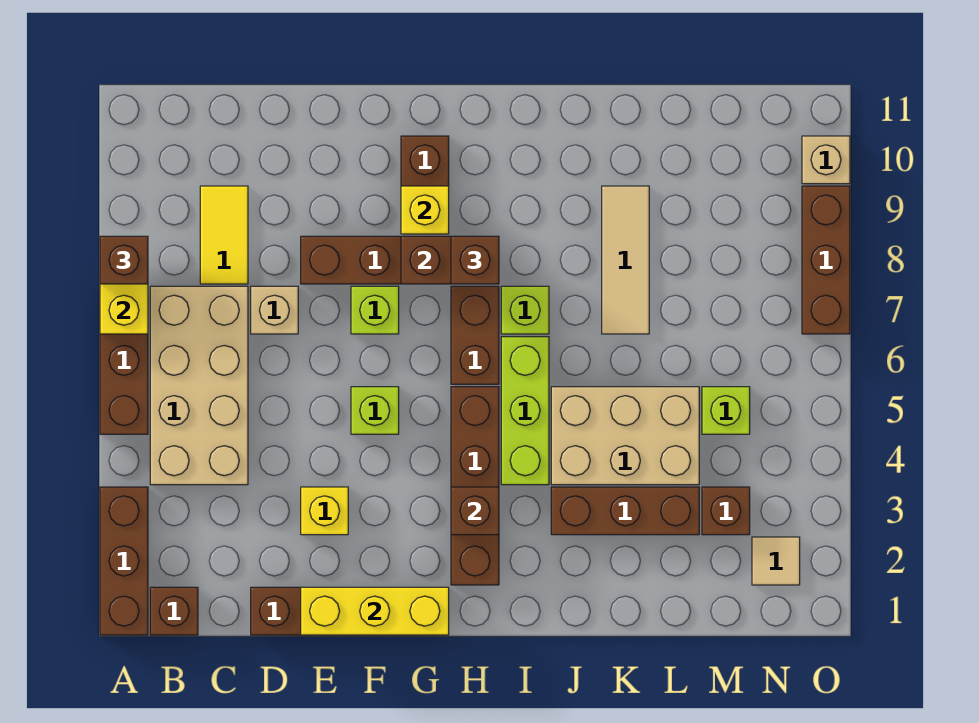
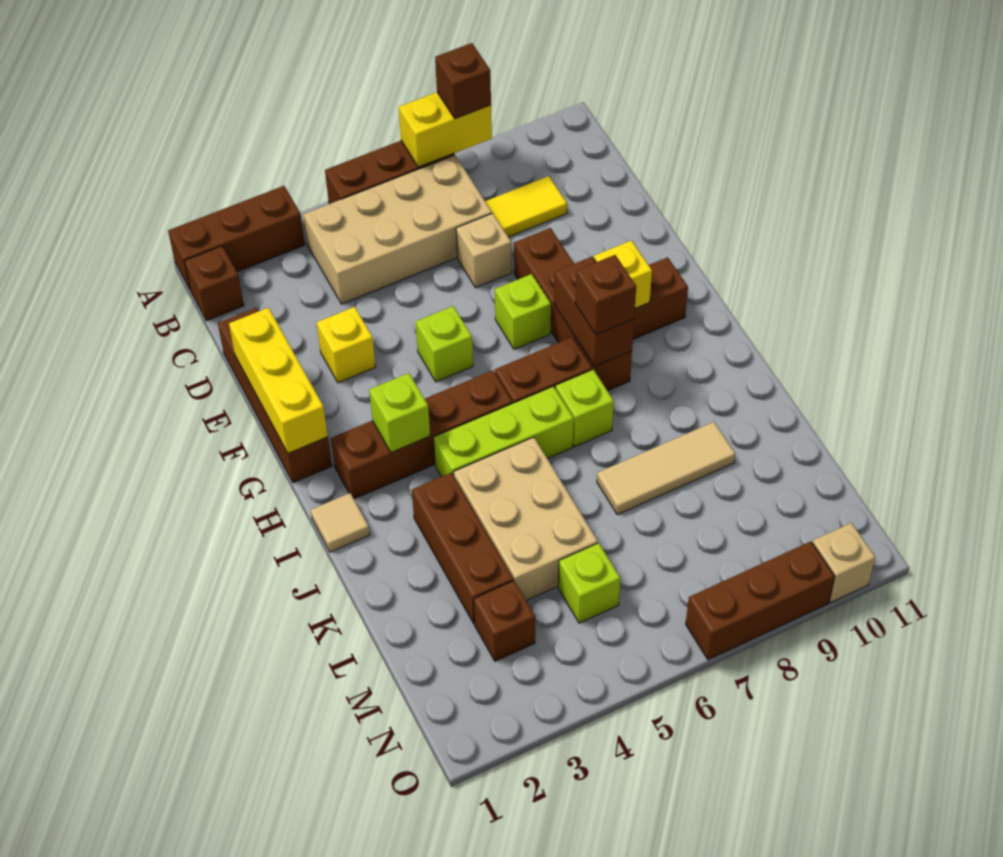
brown brick H3 level 2 -> lime brick H3 level 2
tan tile N2 level 1 -> tan tile I1 level 1

